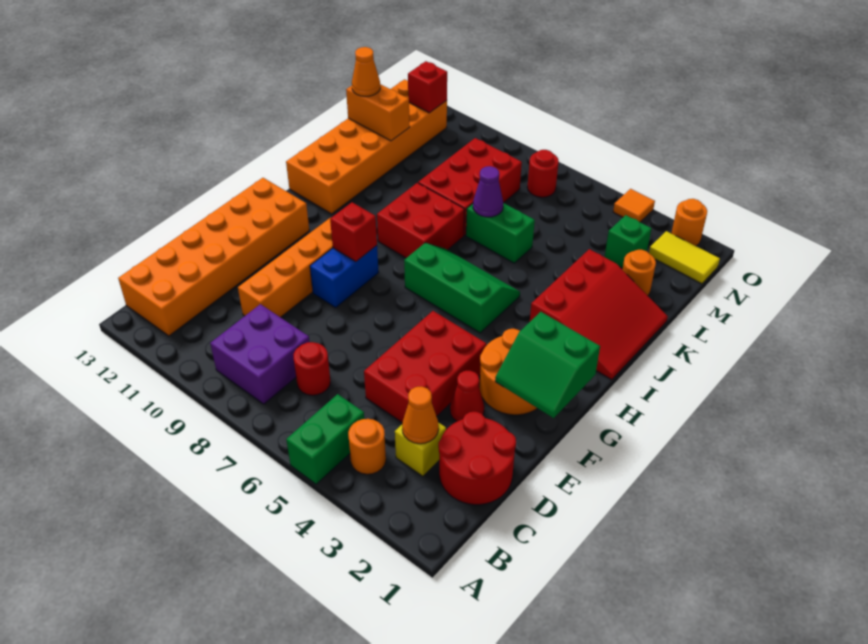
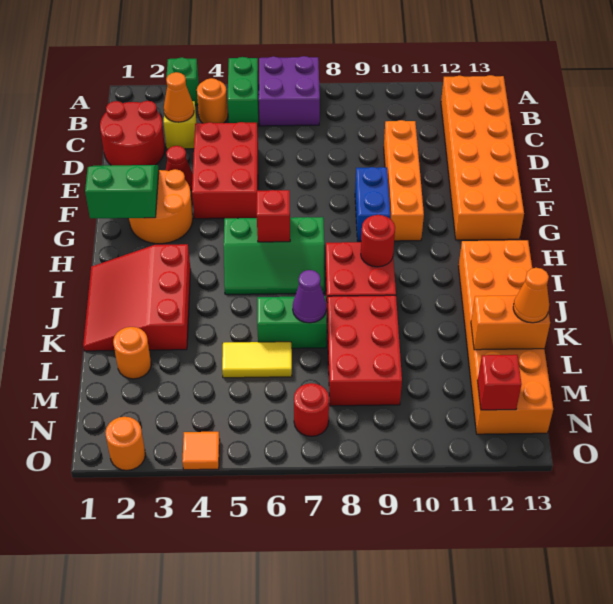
purple brick B8:C9 level 1 -> purple brick A6:B7 level 1
red round brick C7 level 1 -> red round brick I9 level 2
red brick G9 level 2 -> red brick H6 level 2
green brick M3 level 1 -> green brick A3 level 1
yellow tile N1:N2 level 1 -> yellow tile L5:L6 level 1

